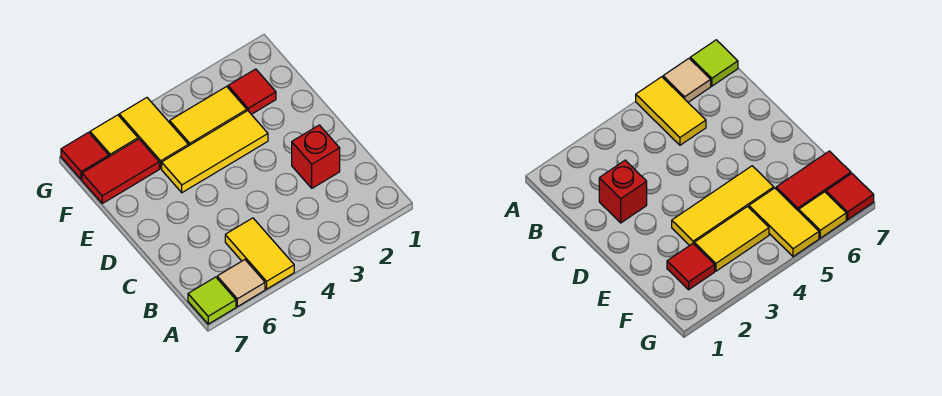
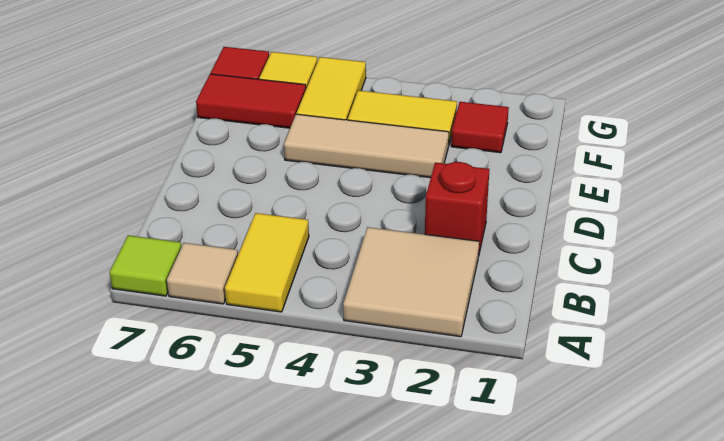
none -> tan tile A2:B3 level 1
yellow tile E3:E5 level 1 -> tan tile E3:E5 level 1

